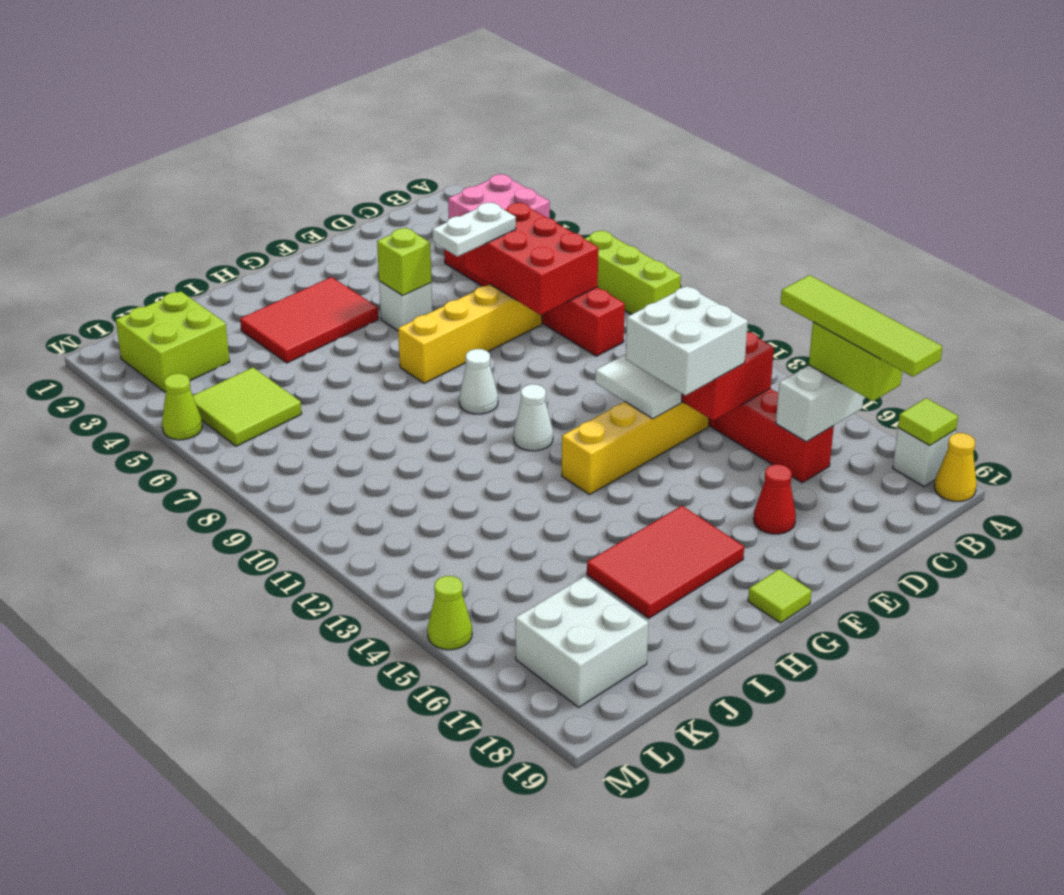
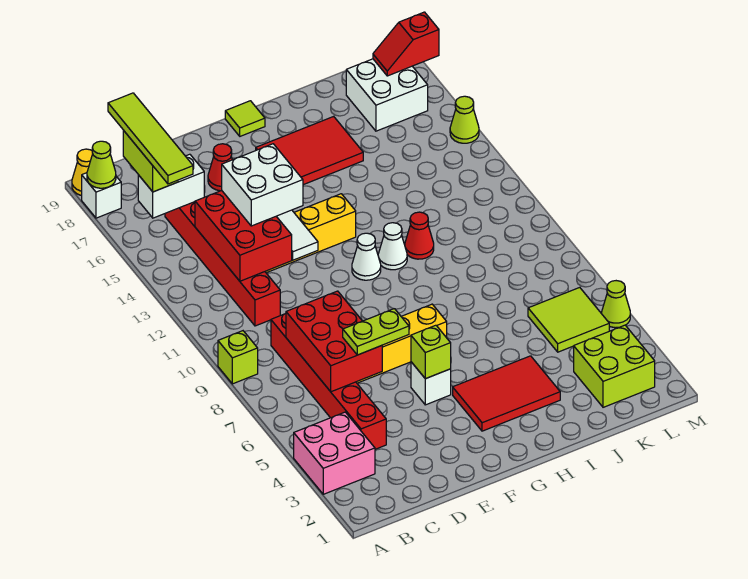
lime brick A7:A9 level 1 -> lime brick A9 level 1
lime tile A18 level 2 -> lime cone A18 level 2
white plate D6:E6 level 3 -> lime plate D6:E6 level 3
white cone G9 level 1 -> white cone H11 level 1
none -> red cone I11 level 1
none -> red slope L18:M18 level 2 top M

